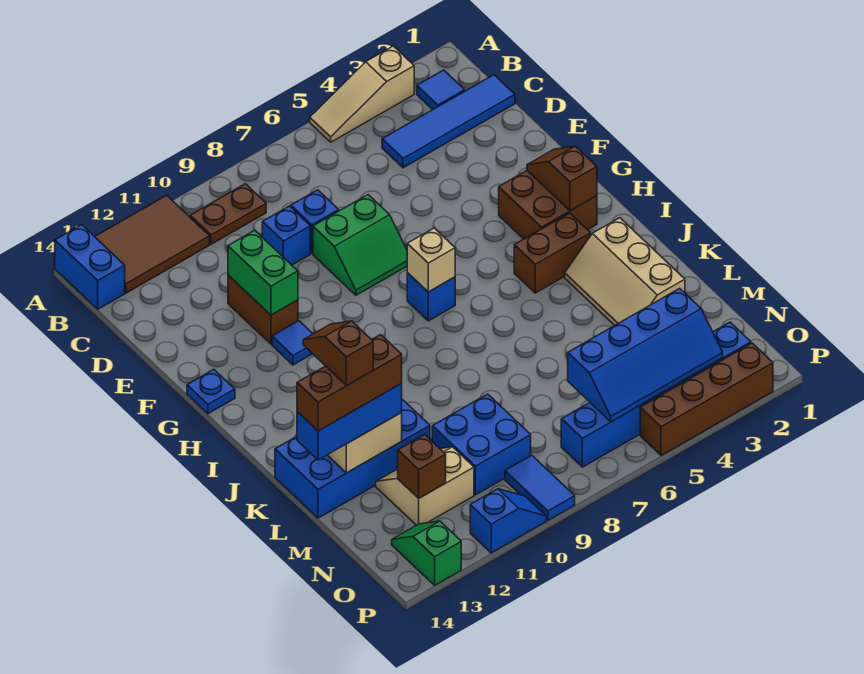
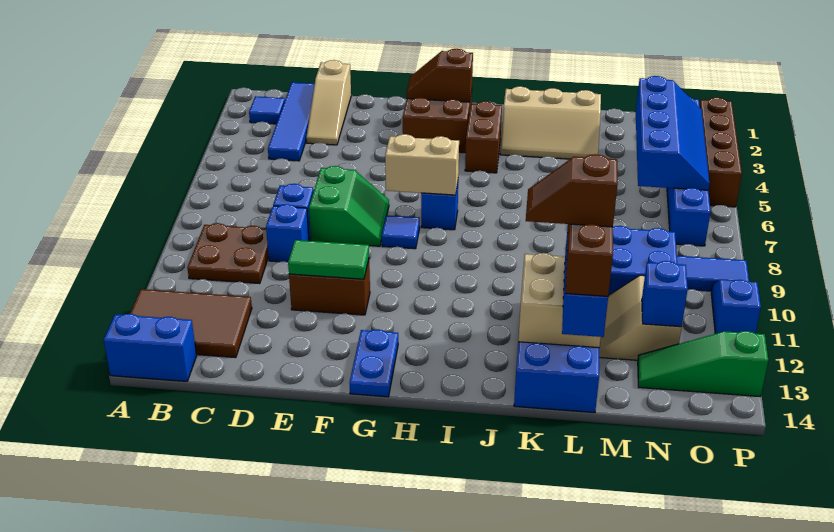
tan slope A3:A5 level 1 top 3 -> tan slope D1:D3 level 1 top 1
brown tile A11:B13 level 1 -> brown tile A12:C13 level 1
brown plate B9:B10 level 1 -> brown plate B9:C10 level 1
green brick E11:F11 level 2 -> green tile E11:F11 level 2
blue tile G11 level 1 -> blue tile G8 level 1
blue plate G14 level 1 -> blue plate G13:G14 level 1
tan brick H7 level 2 -> tan brick G7:H7 level 2
brown brick N12 level 2 -> blue brick N12 level 2
green slope O13:P13 level 1 top P -> green slope N13:P13 level 1 top P

